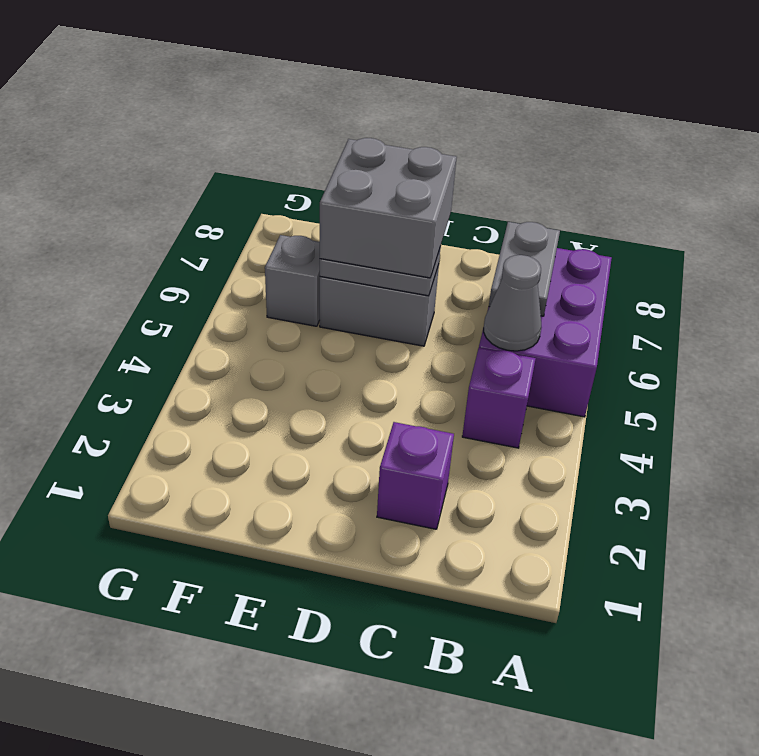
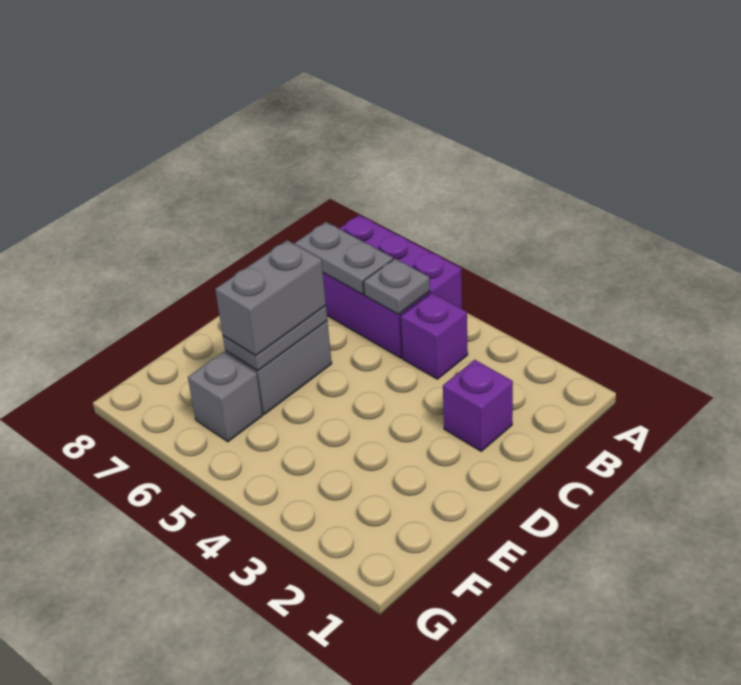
grey cone B5 level 2 -> grey plate B5 level 2
grey brick D6:E7 level 3 -> grey brick D6:E6 level 3

